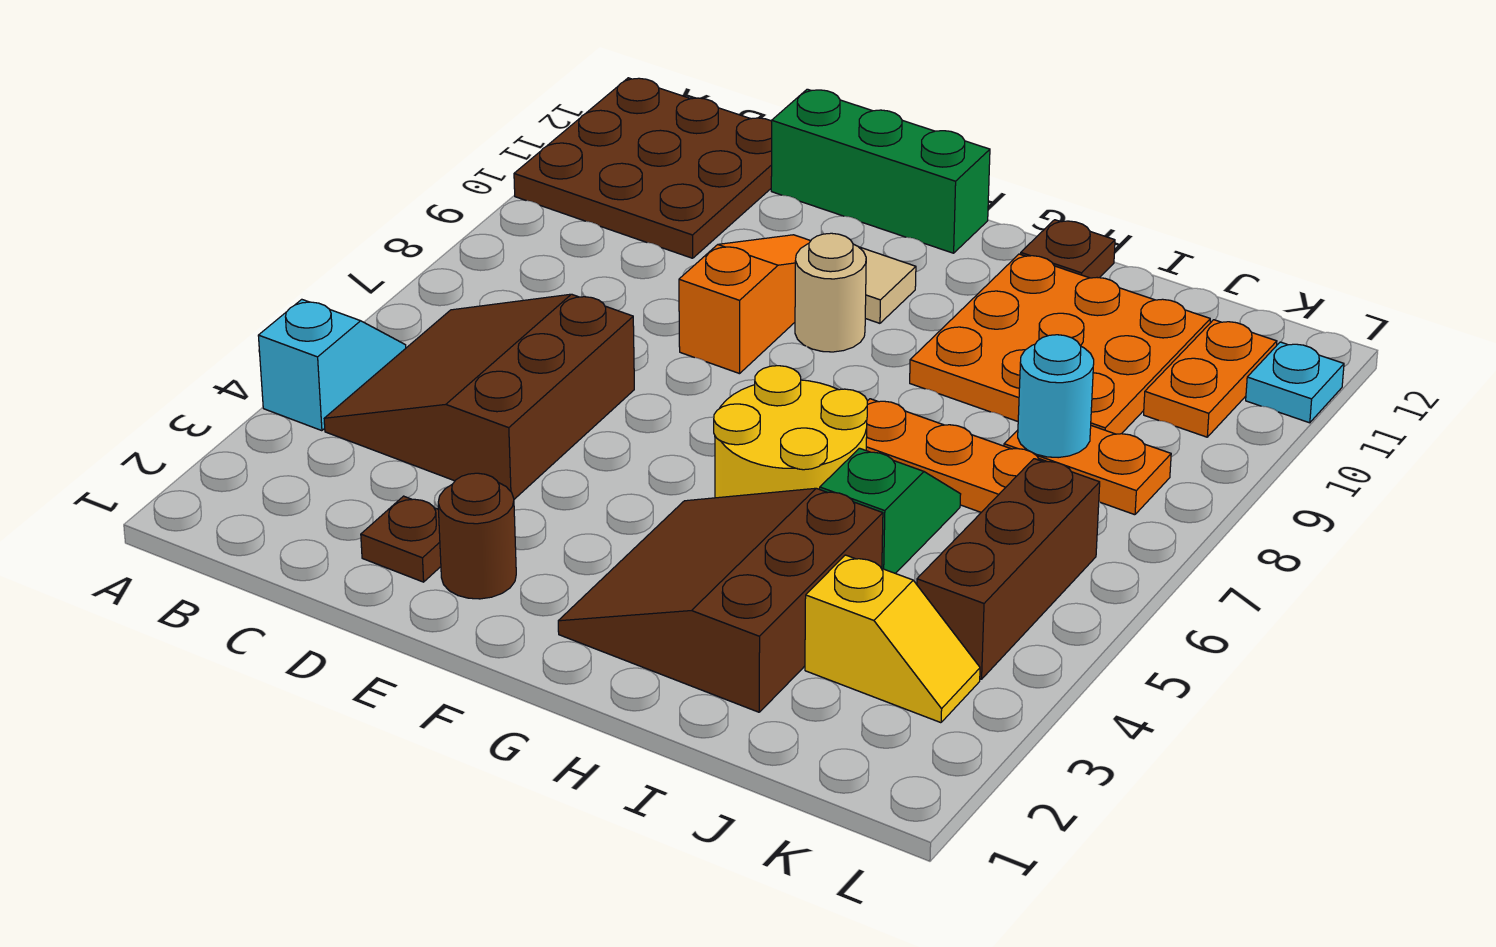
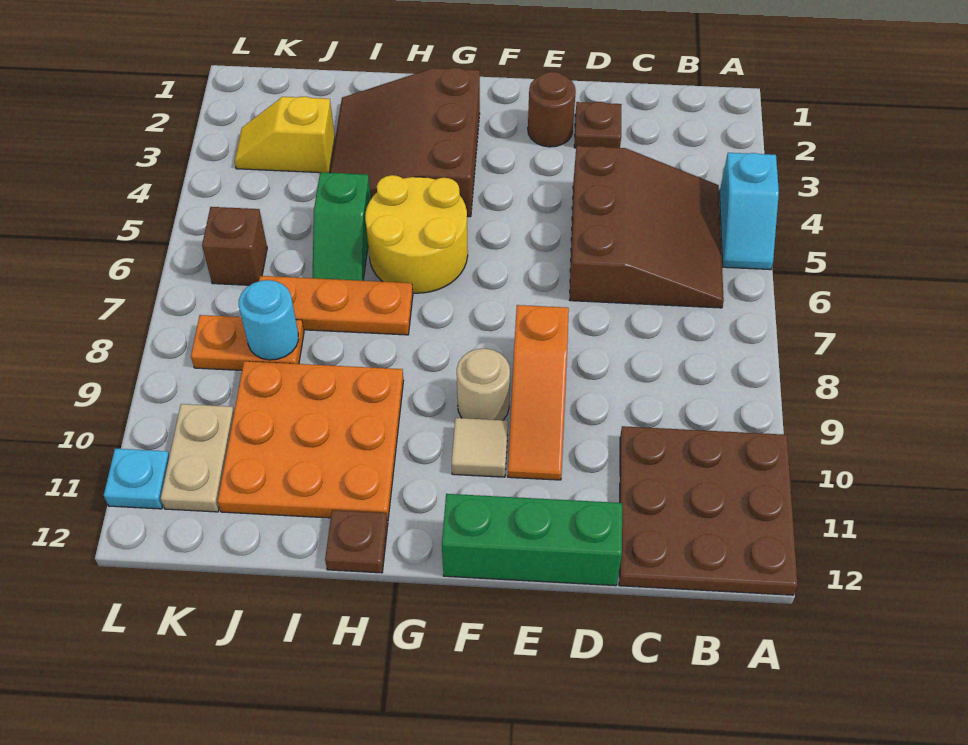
brown slope G2:I4 level 1 top I -> brown slope G2:I4 level 1 top G
brown brick K4:K6 level 1 -> brown brick K6 level 1
orange plate K10:K11 level 1 -> tan plate K10:K11 level 1

